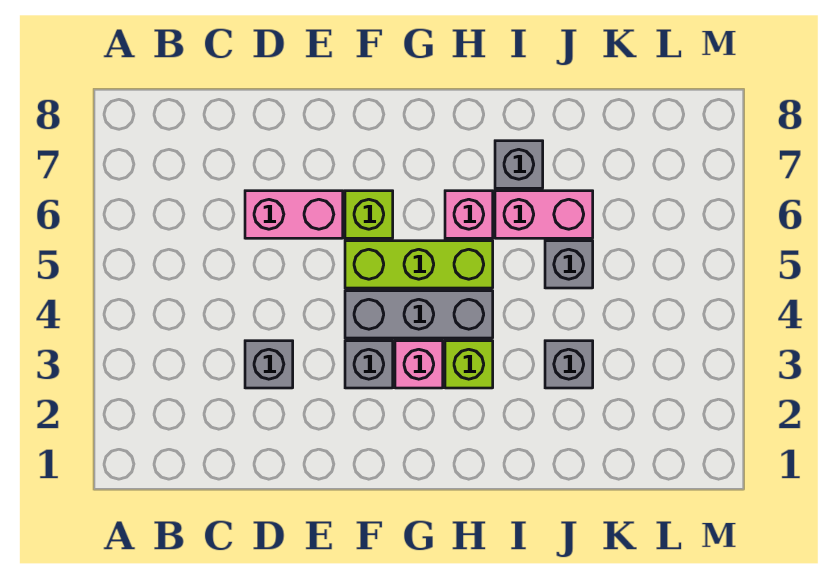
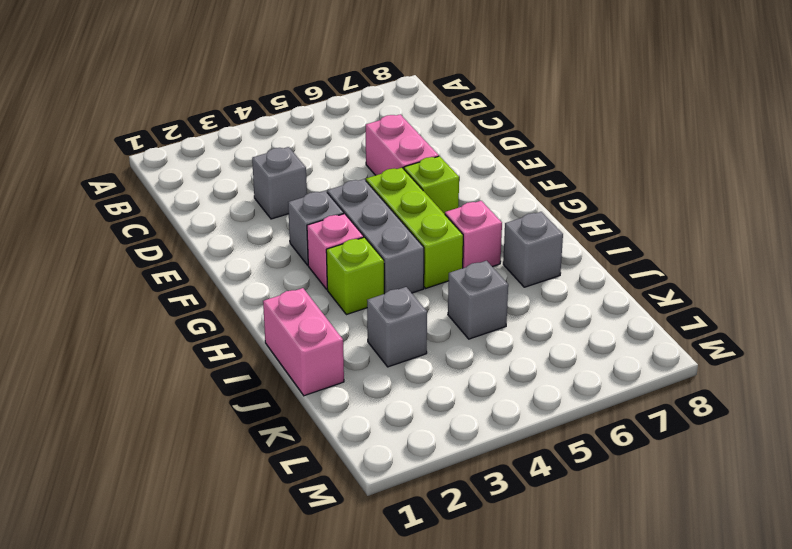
pink brick I6:J6 level 1 -> pink brick I1:J1 level 1

